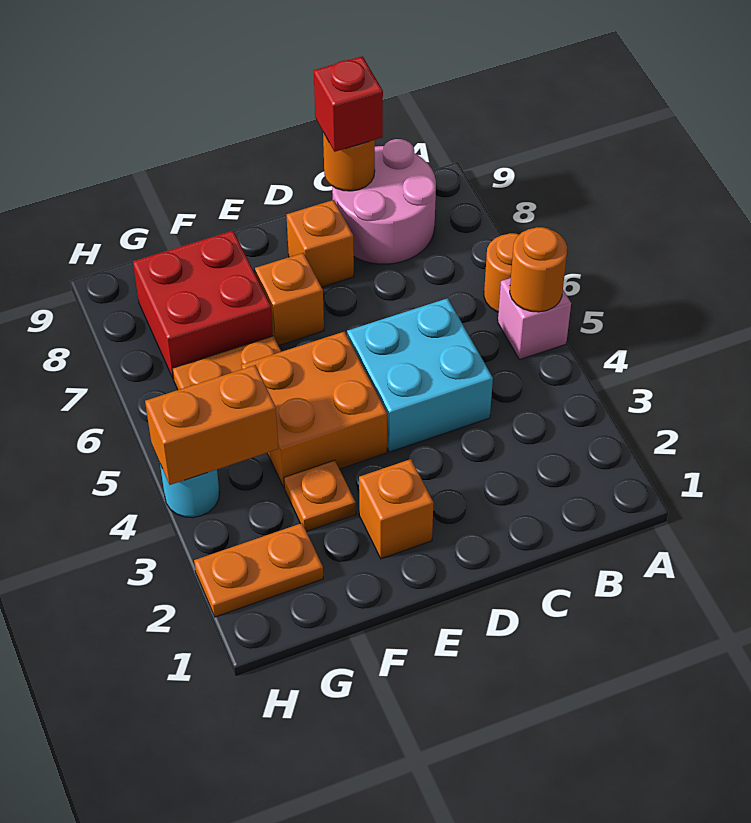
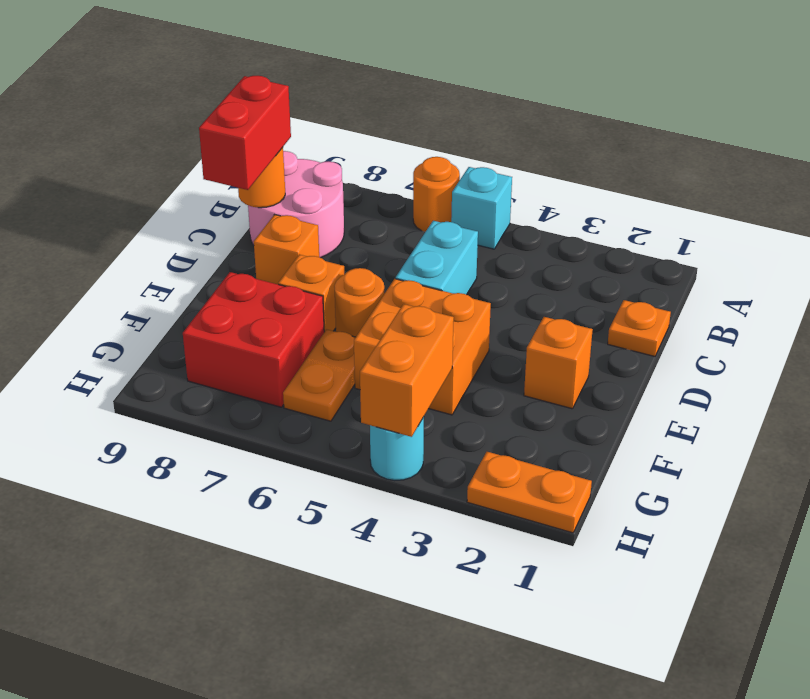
pink brick A5 level 1 -> cyan brick A5 level 1
orange round brick A5 level 2 -> orange round brick E6 level 1
cyan brick C4:D5 level 1 -> cyan brick C5:D5 level 1
red brick C9 level 3 -> red brick C9:D9 level 3
orange plate F3 level 1 -> orange plate C1 level 1
orange plate G2:H2 level 1 -> orange plate H1:H2 level 1

